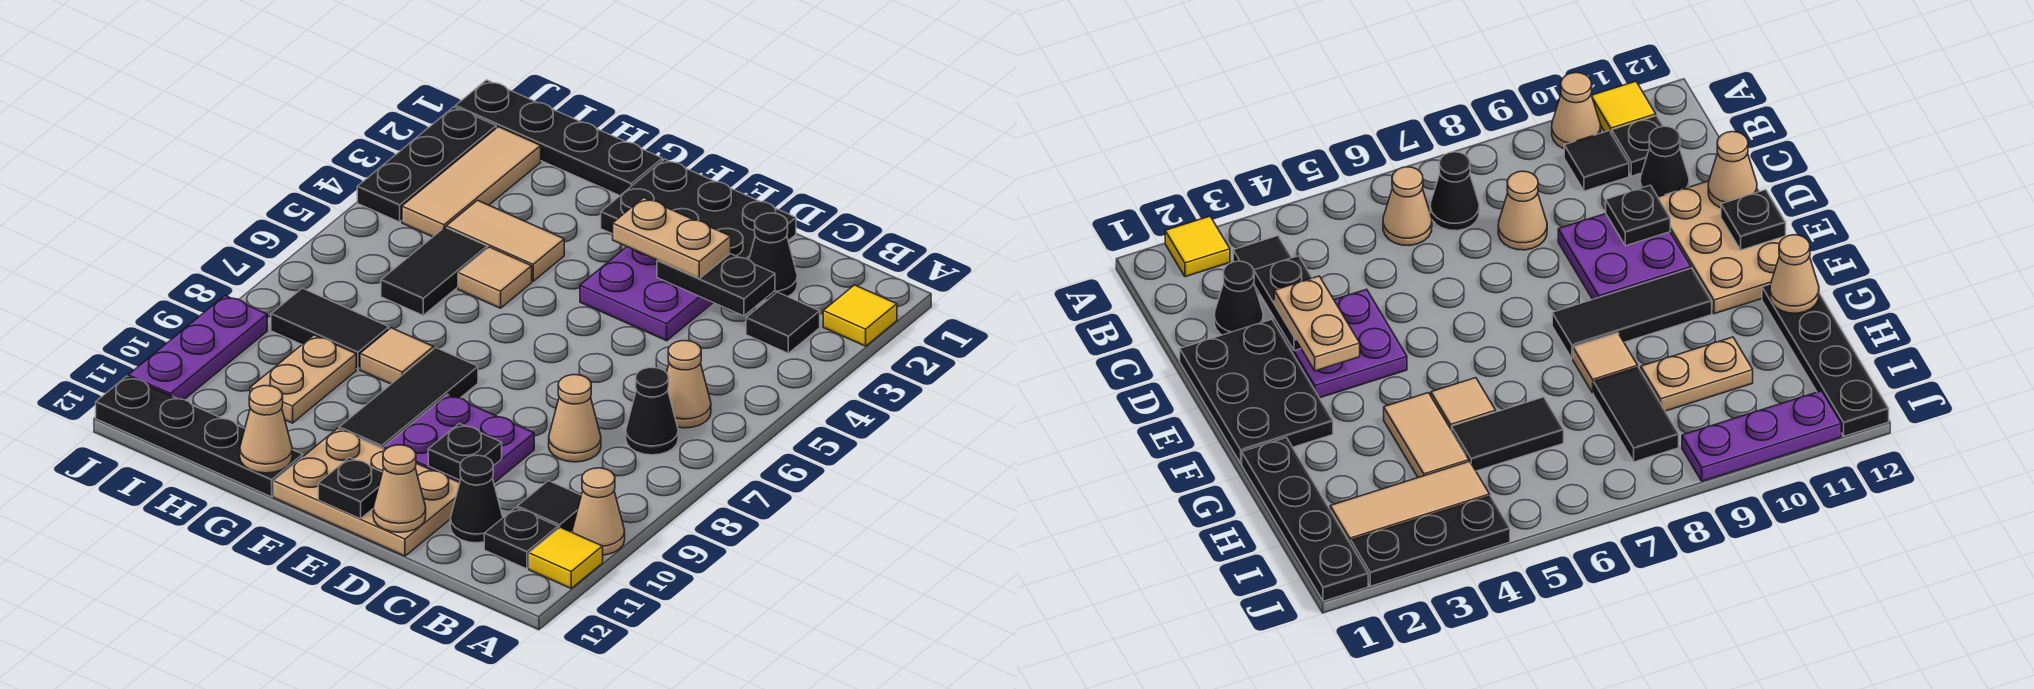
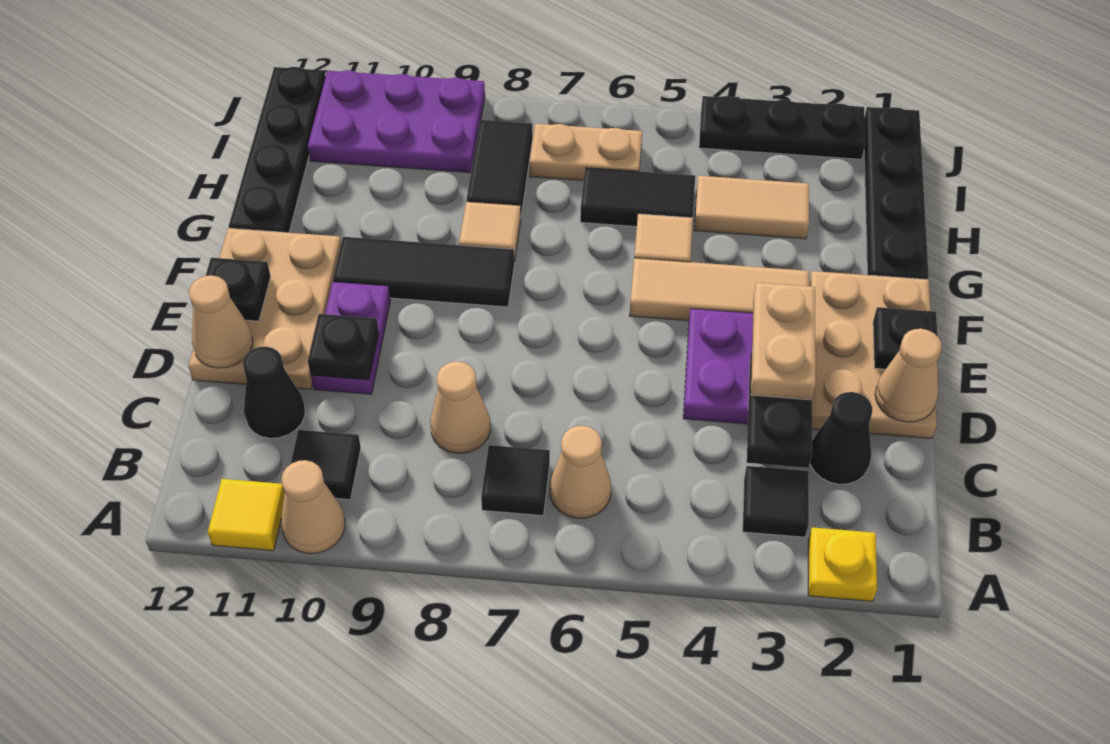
yellow tile A2 level 1 -> yellow plate A2 level 1
black cone B7 level 1 -> black tile B7 level 1
black plate B11 level 1 -> black plate E1 level 2
black plate D1:F2 level 1 -> tan plate D1:F2 level 1
purple plate D9:E10 level 1 -> purple plate D10:E10 level 1
tan tile G4:H4 level 1 -> tan tile H3:H4 level 1
tan cone G12 level 2 -> tan cone D1 level 2
tan plate H9:H10 level 1 -> tan plate I6:I7 level 1
tan tile I2:I4 level 1 -> tan tile F3:F5 level 1
purple plate J9:J11 level 1 -> purple plate I9:J11 level 1

